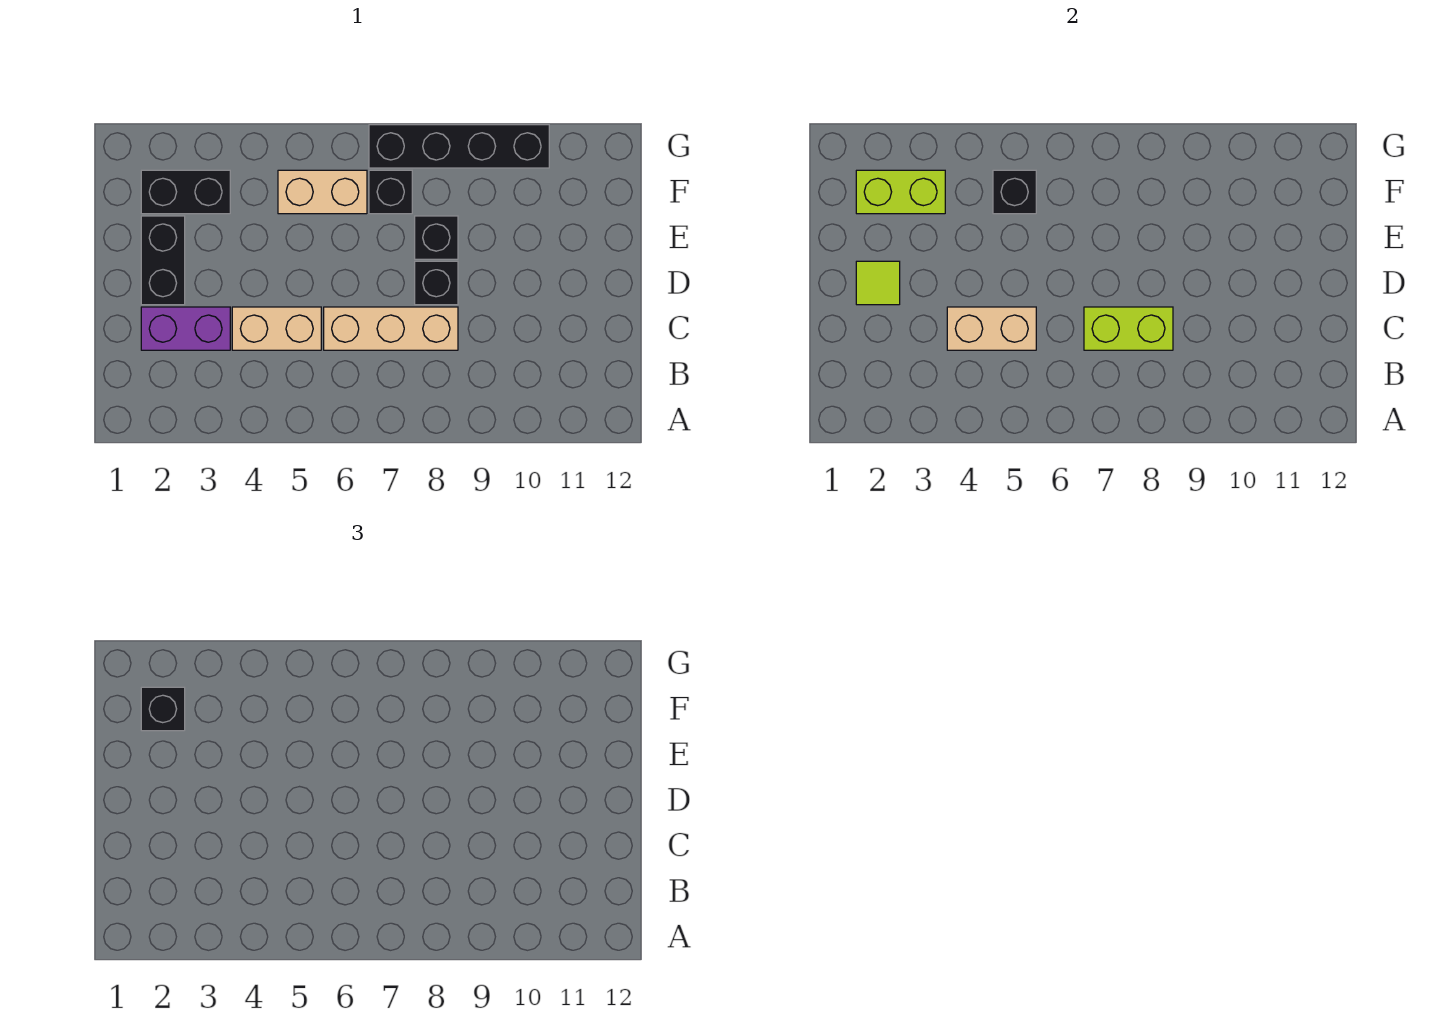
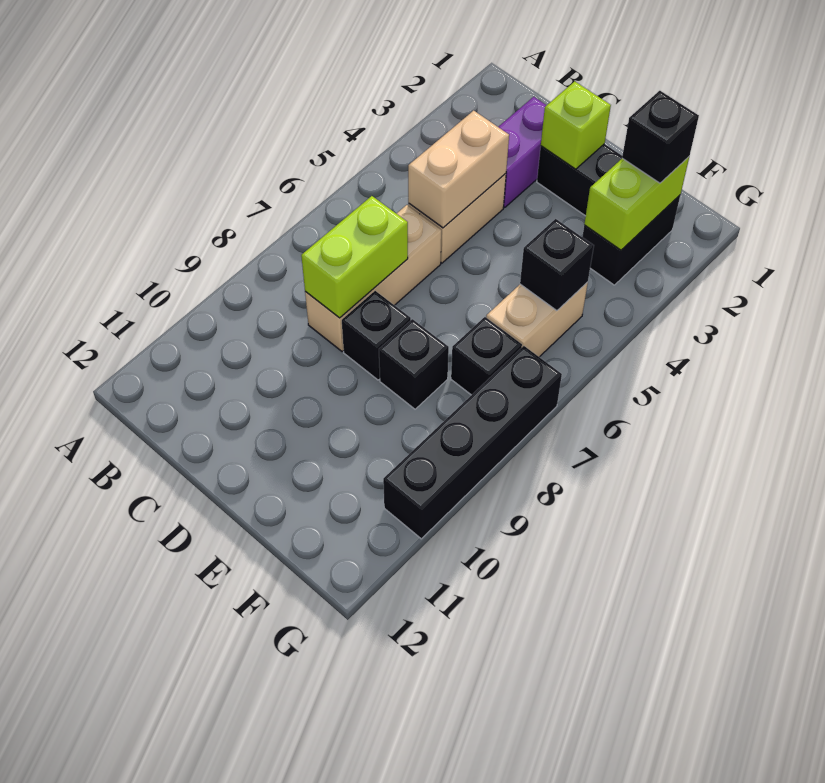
lime tile D2 level 2 -> lime brick D2 level 2

